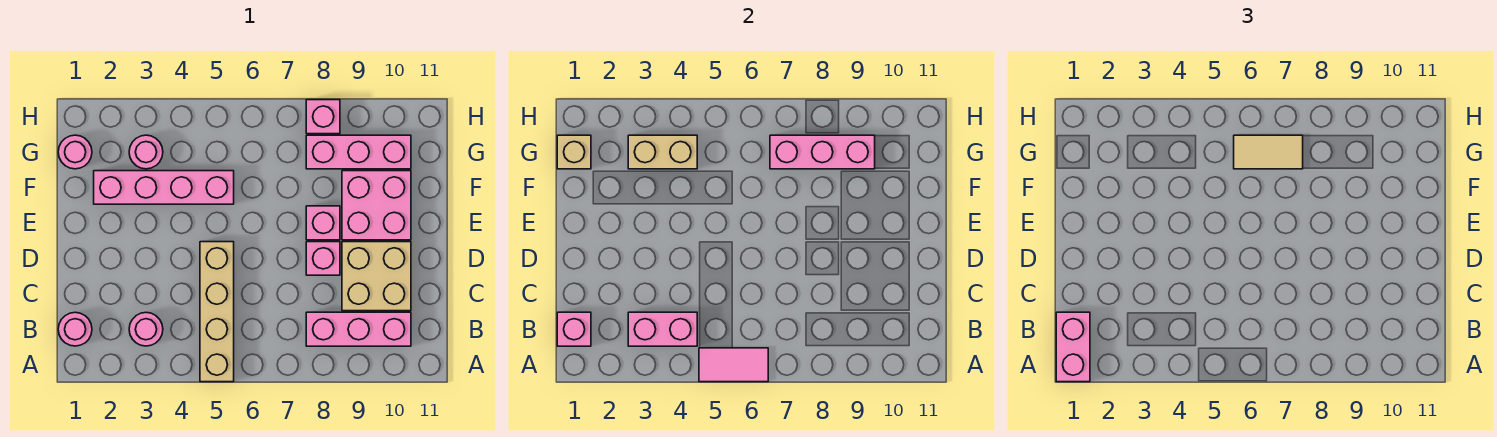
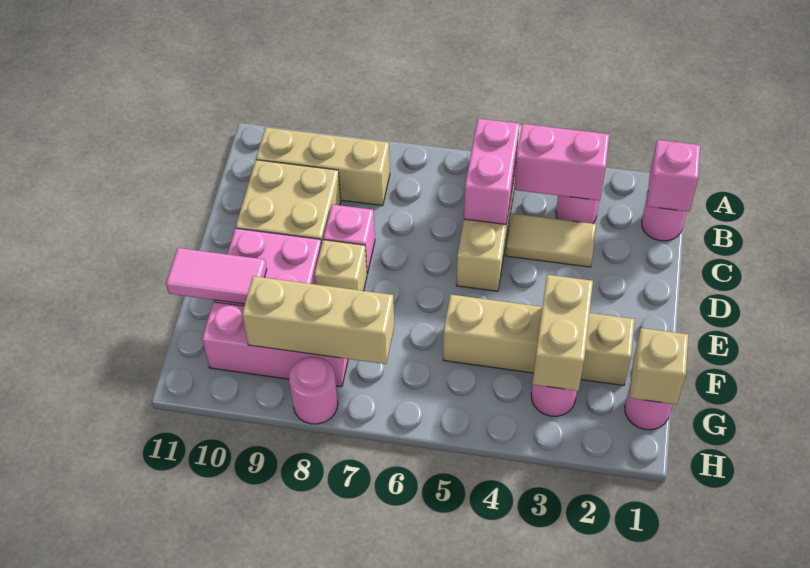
pink brick A1:B1 level 3 -> pink brick B5:C5 level 2
pink tile A5:A6 level 2 -> pink tile F10:F11 level 2
pink brick B8:B10 level 1 -> tan brick B8:B10 level 1
pink brick E8 level 1 -> tan brick E8 level 1
pink brick F2:F5 level 1 -> tan brick F2:F5 level 1
tan brick G3:G4 level 2 -> tan brick F3:G3 level 2
tan tile G6:G7 level 3 -> tan tile C3:C4 level 1
pink brick G7:G9 level 2 -> tan brick G7:G9 level 2
pink brick H8 level 1 -> pink round brick H8 level 1

